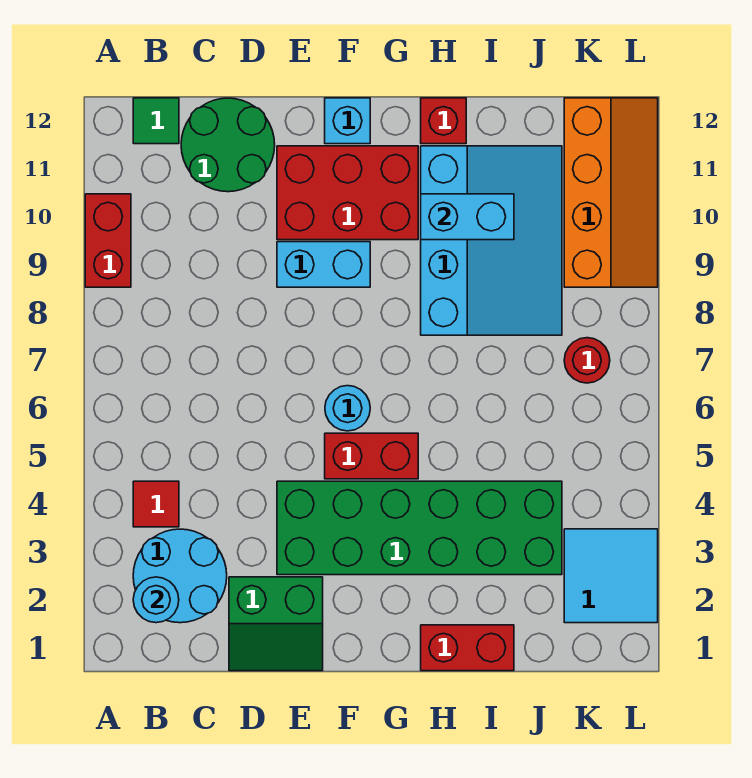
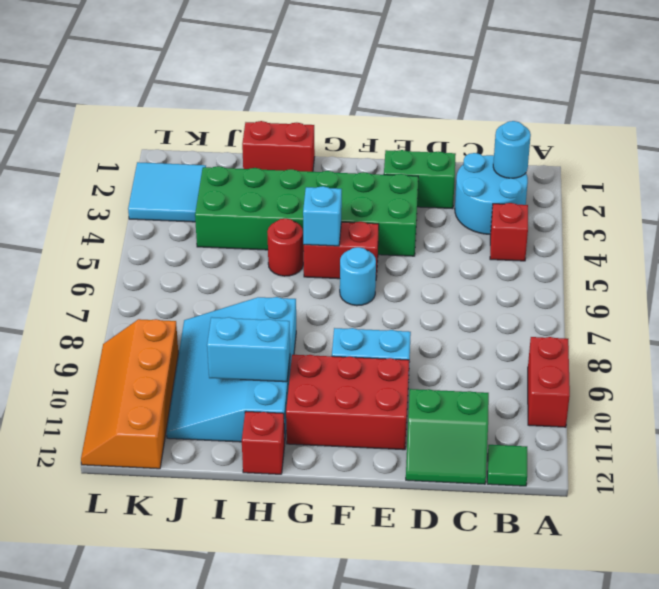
red tile B4 level 1 -> red brick B4 level 1
green round brick C11:D12 level 1 -> green slope C11:D12 level 1 top 11
cyan brick F12 level 1 -> cyan brick G5 level 2
red round brick K7 level 1 -> red round brick H5 level 1

